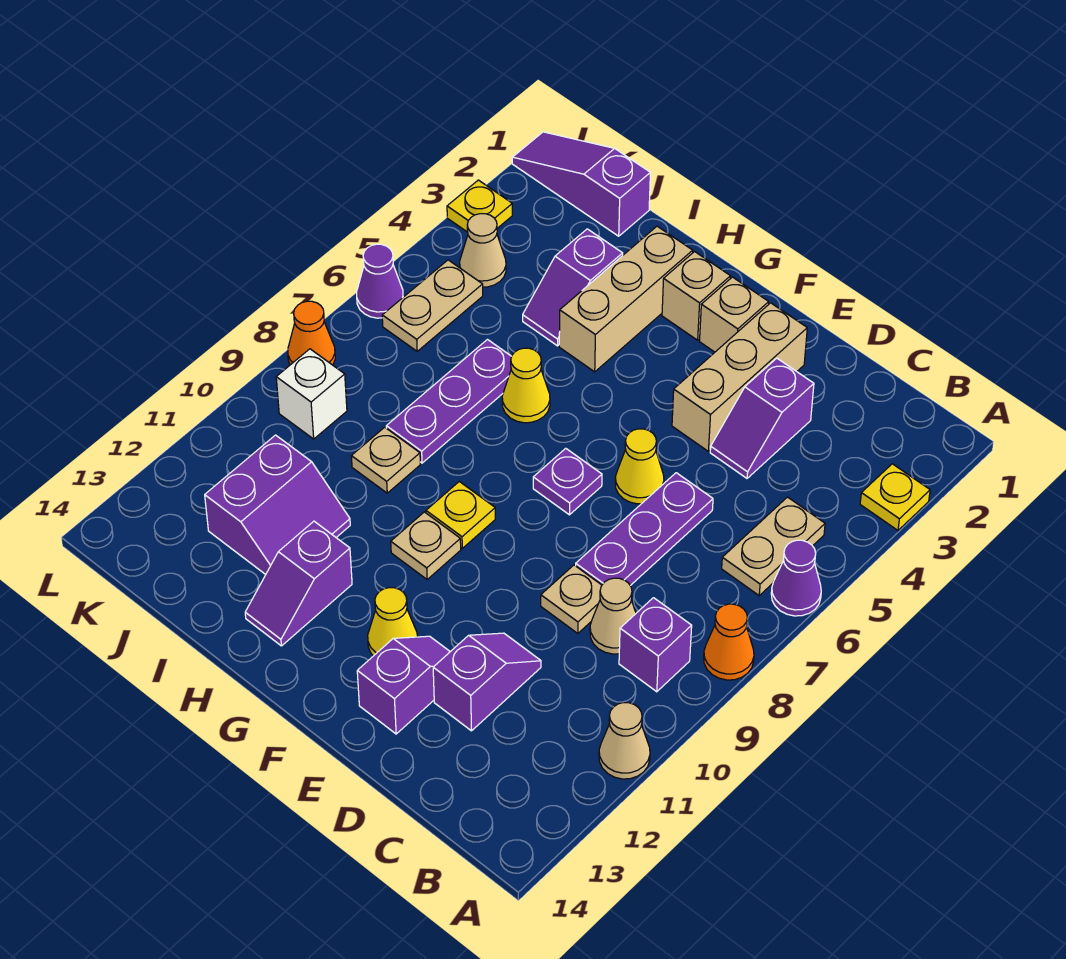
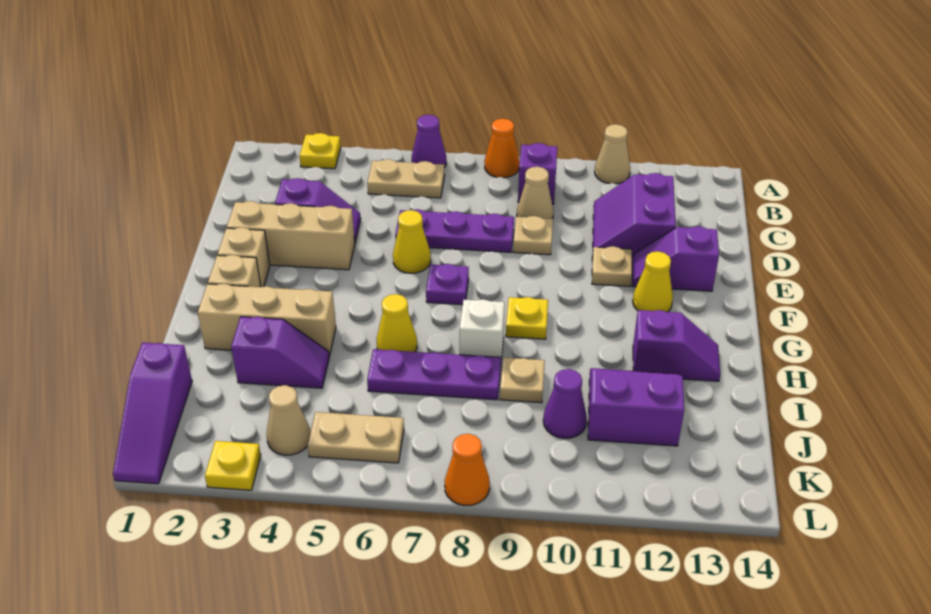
purple slope D11:D12 level 1 top 12 -> purple slope C11:D12 level 1 top 12
tan plate G10 level 1 -> tan plate E11 level 1
white brick K9 level 1 -> white brick H8 level 1
purple cone L6 level 1 -> purple cone J10 level 1

